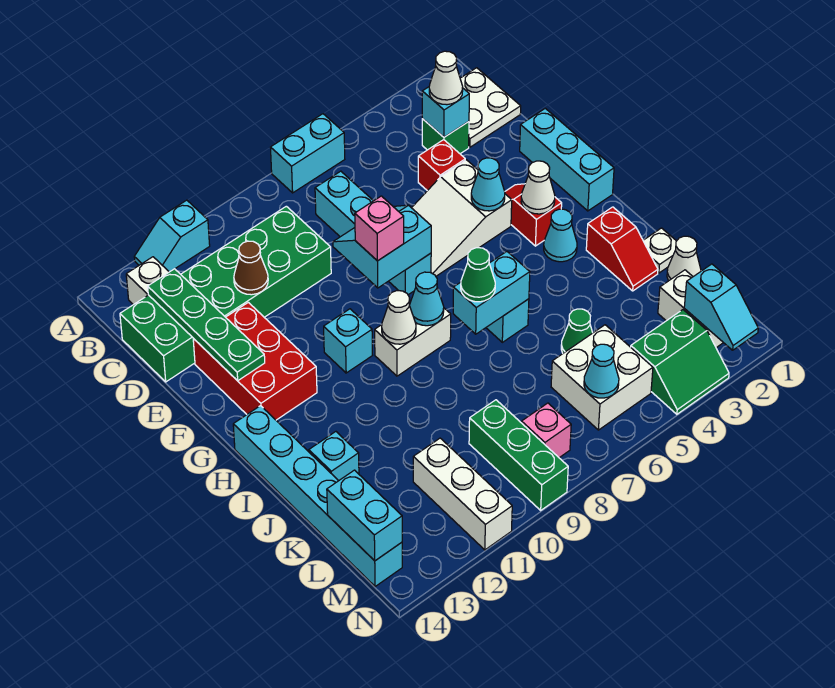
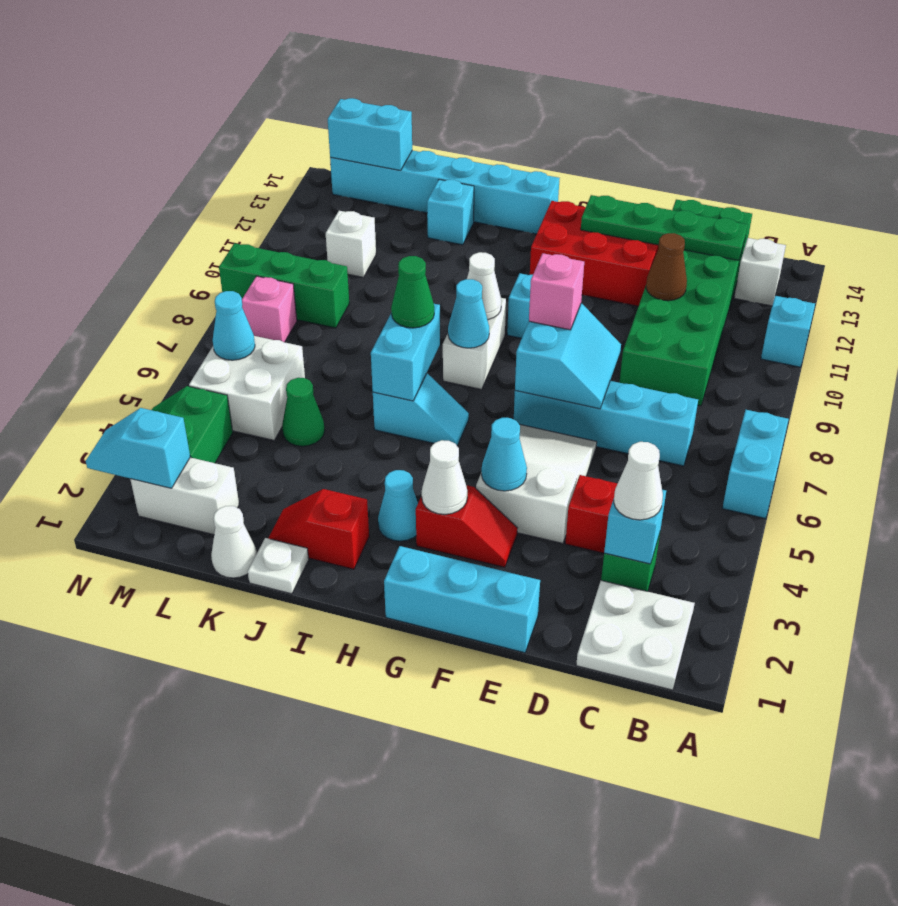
white brick L11:N11 level 1 -> white brick L11 level 1

